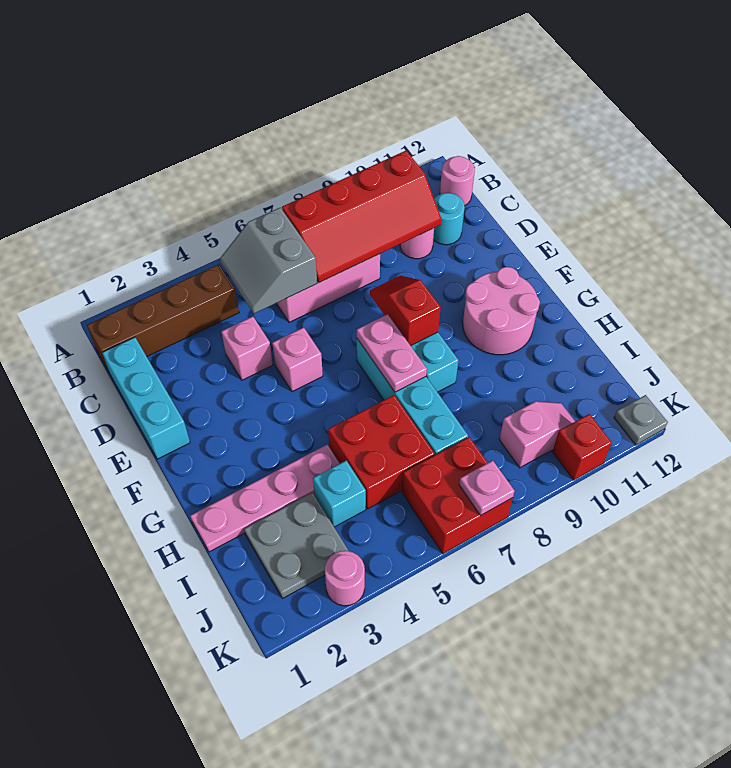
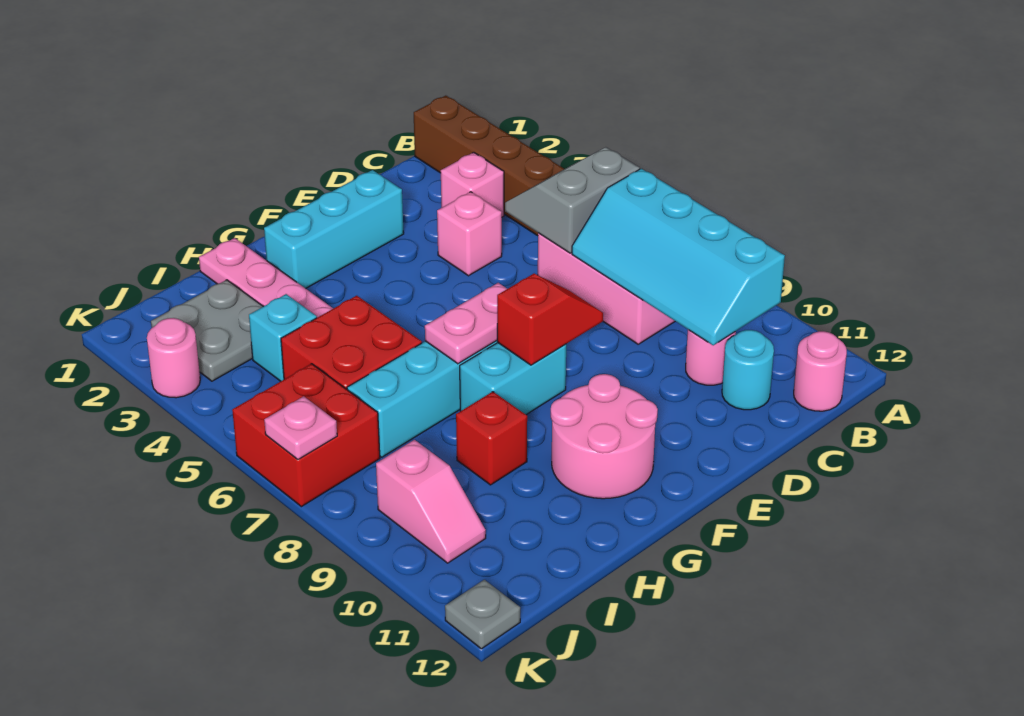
red slope B7:C10 level 2 top B -> cyan slope B7:C10 level 2 top B
cyan brick C1:E1 level 1 -> cyan brick E2:G2 level 1
pink brick E5 level 1 -> pink brick C3 level 1
red brick K10 level 1 -> red brick H9 level 1

